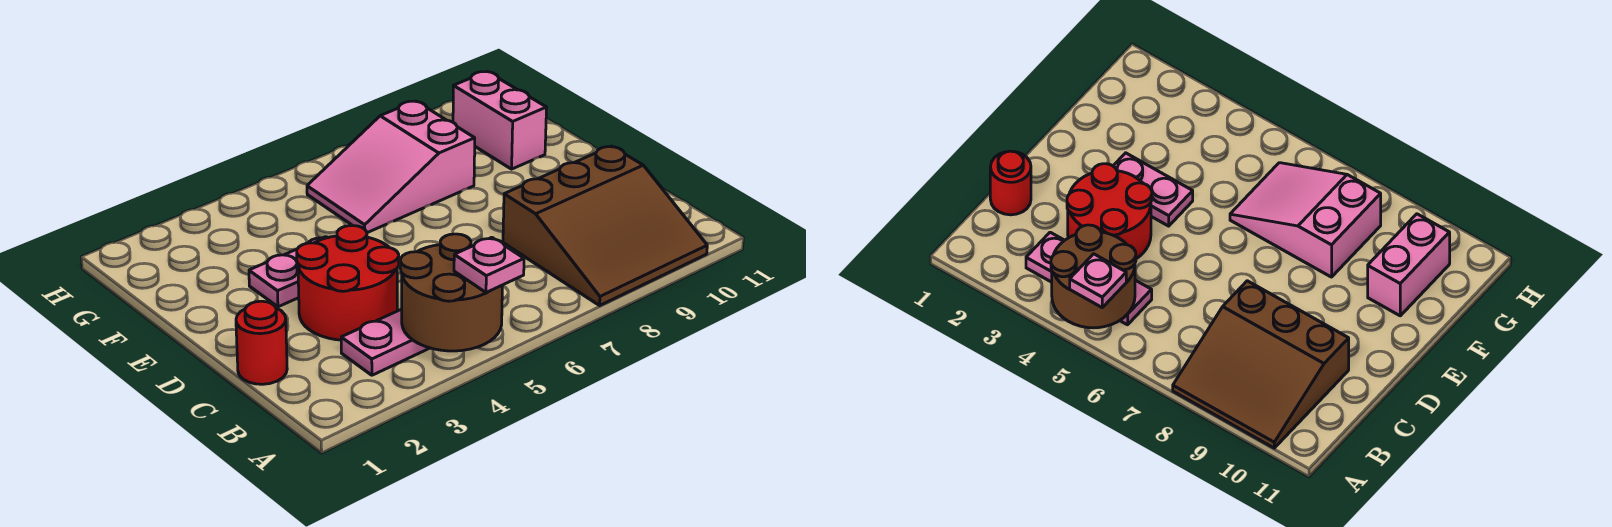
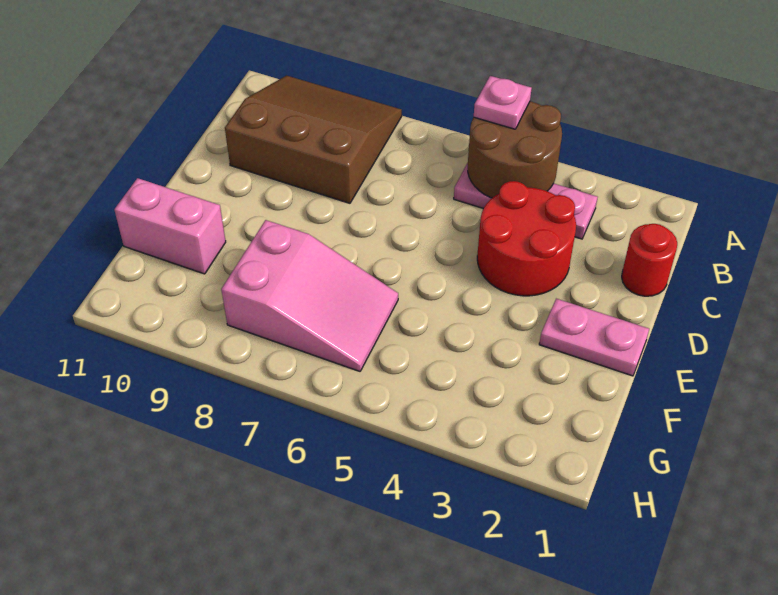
pink plate E3:E4 level 1 -> pink plate E1:E2 level 1
pink brick F10:G10 level 1 -> pink brick F10:F11 level 1

